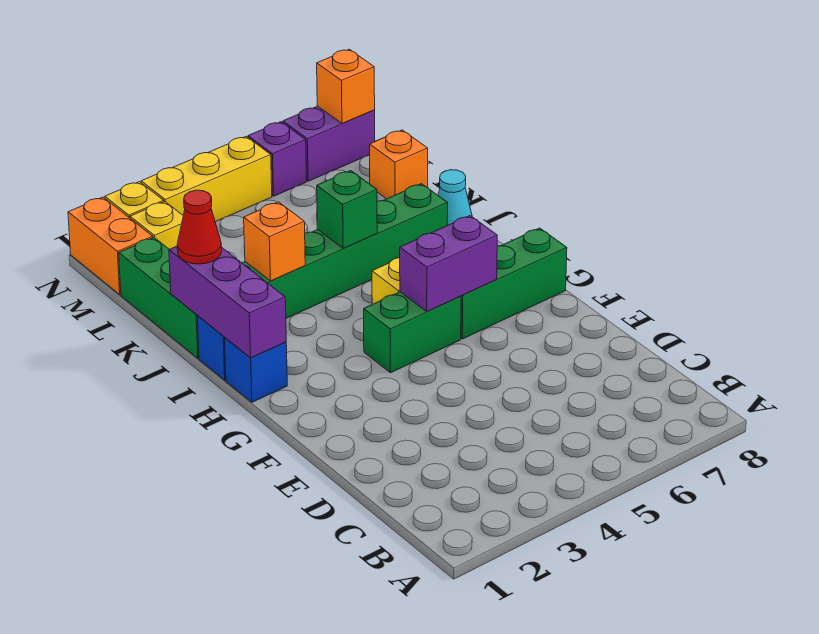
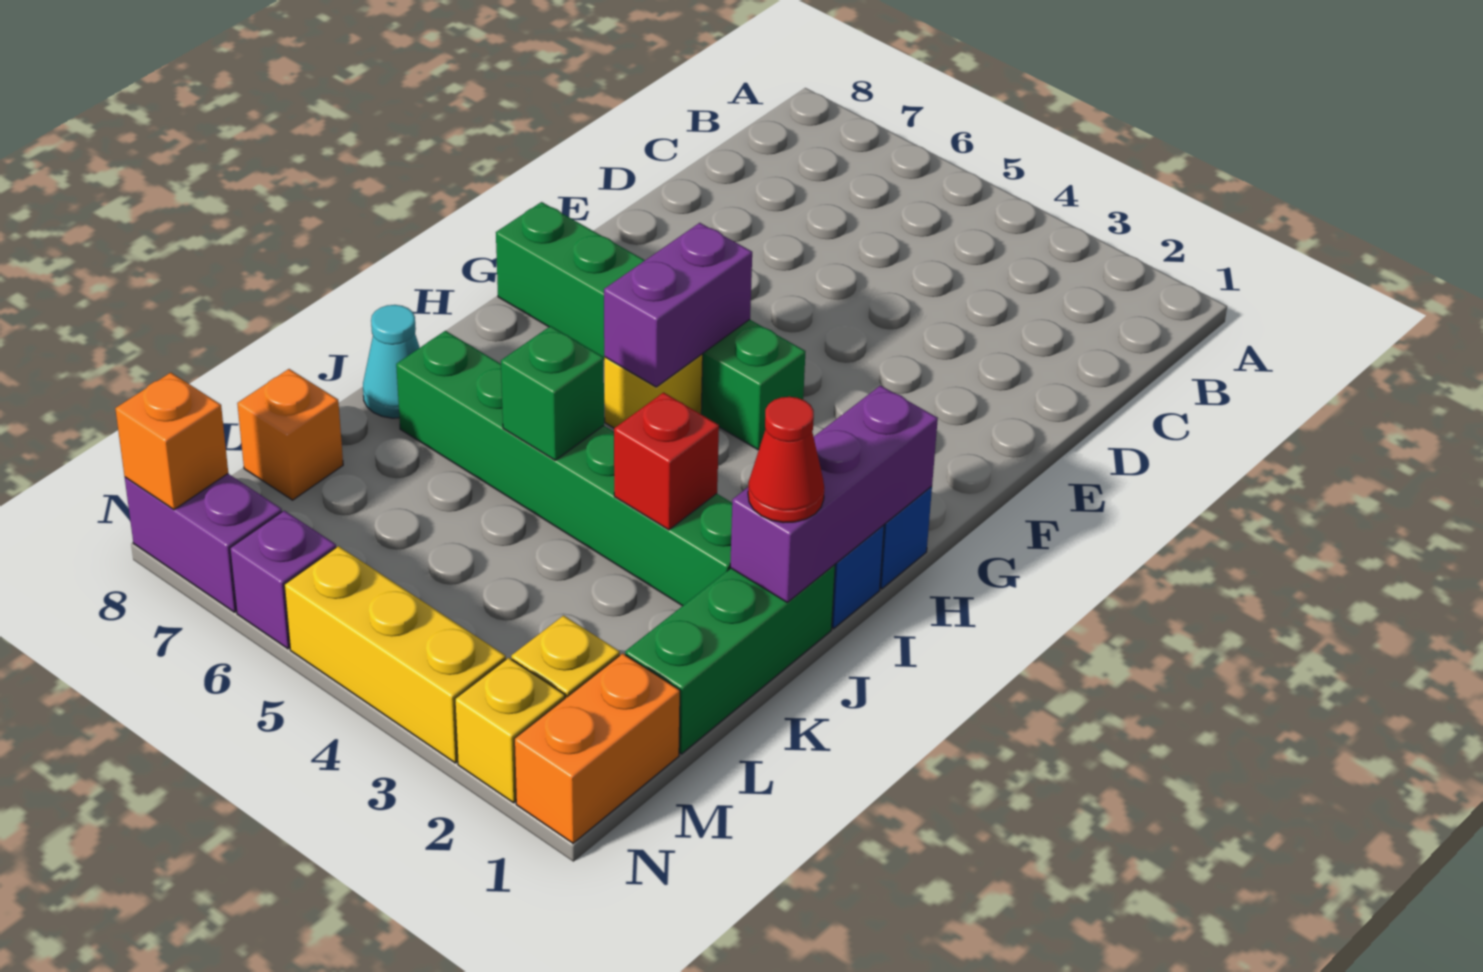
purple brick G5:G6 level 2 -> purple brick G5:H5 level 2
orange brick J3 level 2 -> red brick J3 level 2

